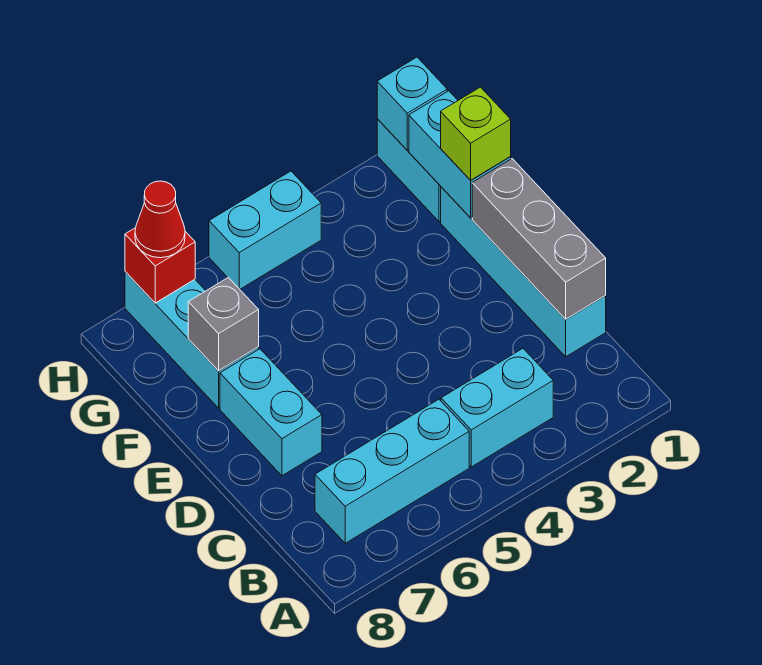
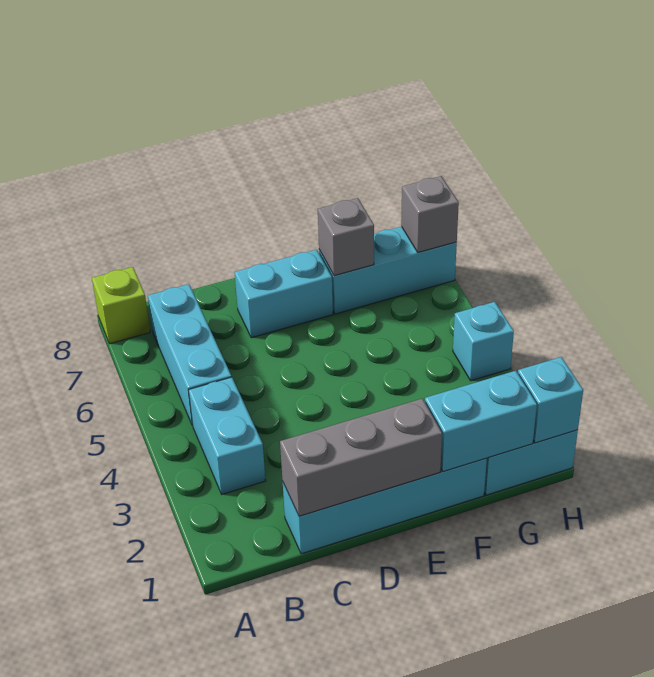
lime brick F1 level 3 -> lime brick A8 level 1
cyan brick H4:H5 level 1 -> cyan brick H4 level 1
red brick H7 level 2 -> grey brick H7 level 2
red cone H7 level 3 -> none

